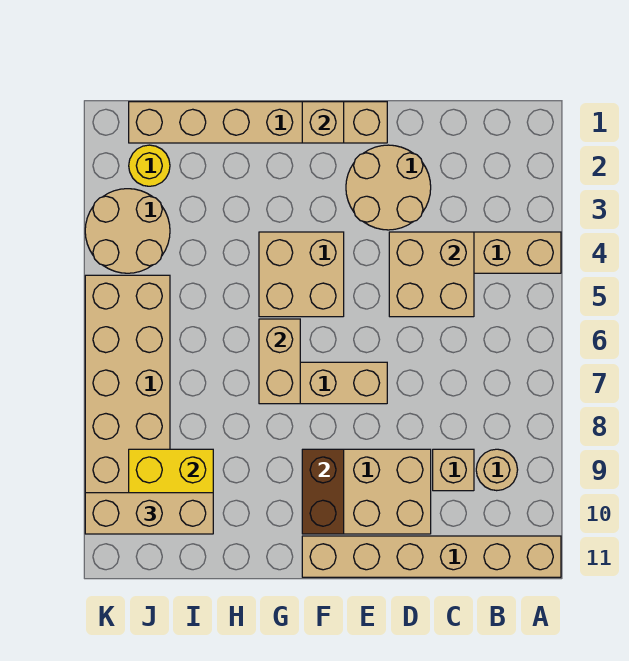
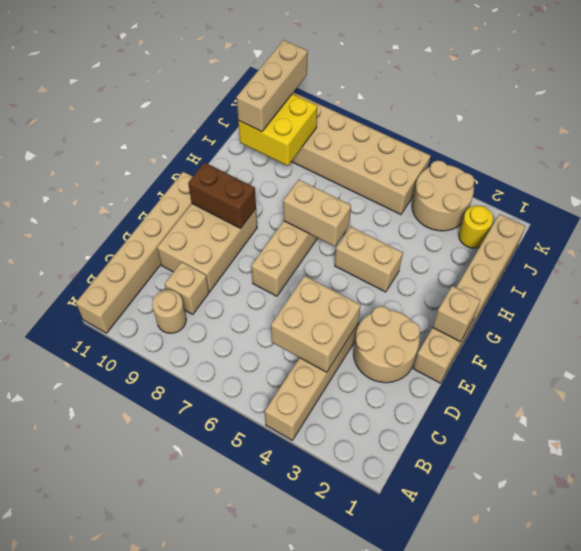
tan brick F4:G5 level 1 -> tan brick G4:G5 level 1

